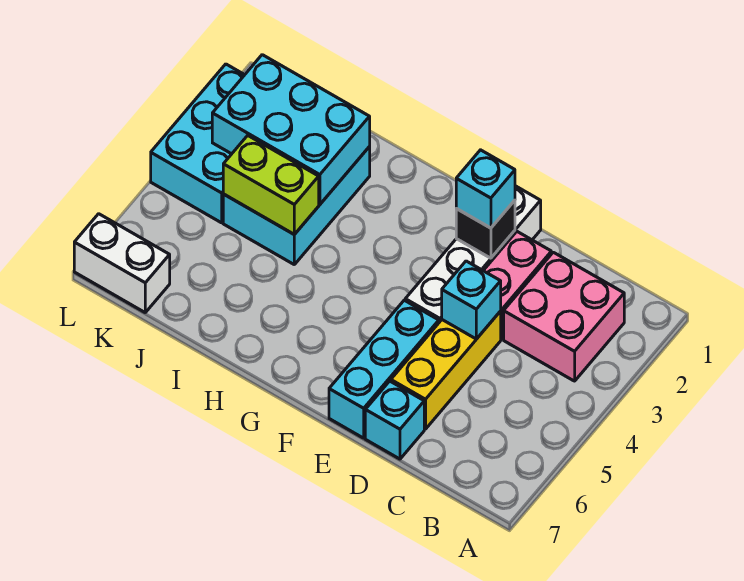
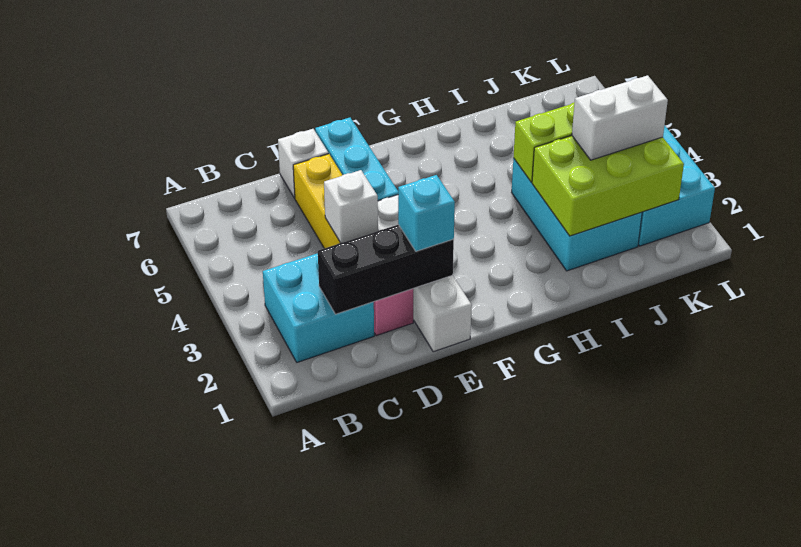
pink brick B2:C3 level 1 -> cyan brick B2:C3 level 1
cyan brick D4 level 2 -> white brick D4 level 2
cyan brick D7 level 1 -> white brick D7 level 1
black brick E2 level 2 -> black brick C2:E2 level 2
cyan brick I2:K3 level 2 -> lime brick I2:K3 level 2
white brick K7:L7 level 1 -> white brick J3:K3 level 3

